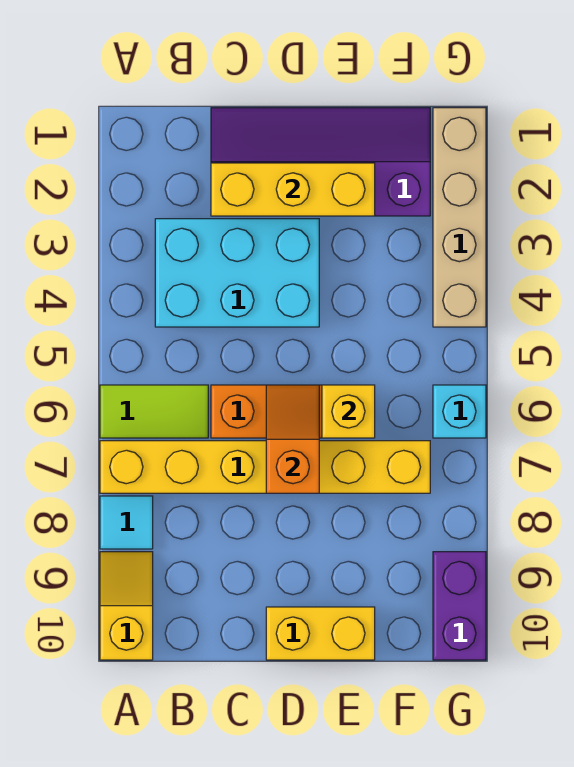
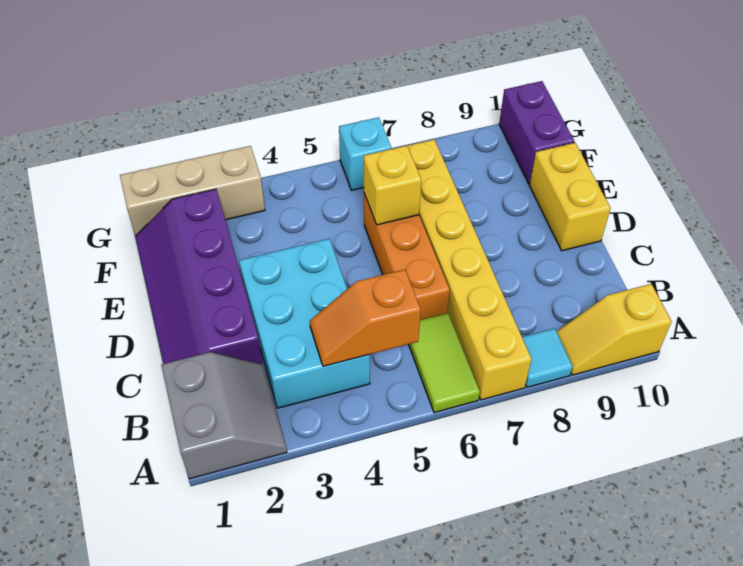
none -> grey slope A1:B2 level 1 top 1
yellow brick C2:E2 level 2 -> none
orange slope D6:D7 level 2 top 7 -> orange slope B4:B5 level 2 top 5
tan brick G1:G4 level 1 -> tan brick G1:G3 level 1
purple brick G9:G10 level 1 -> purple brick F10:G10 level 1

